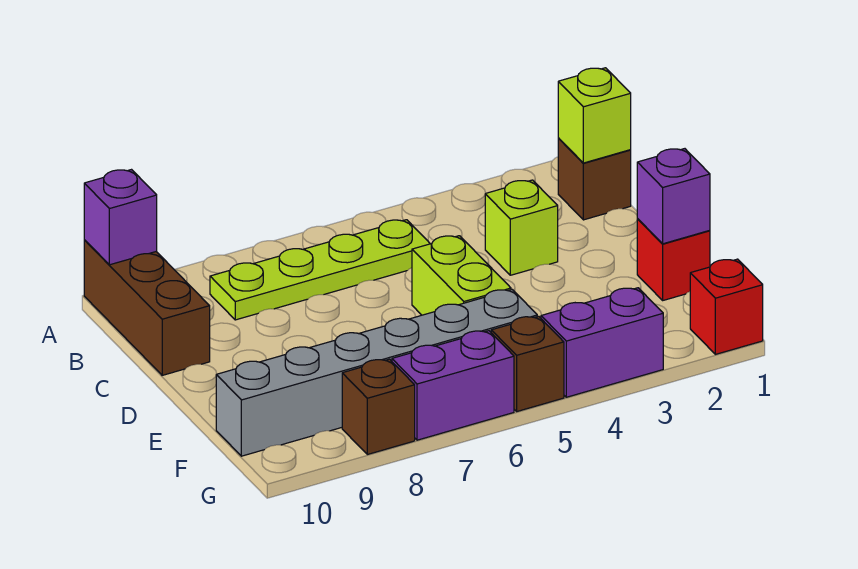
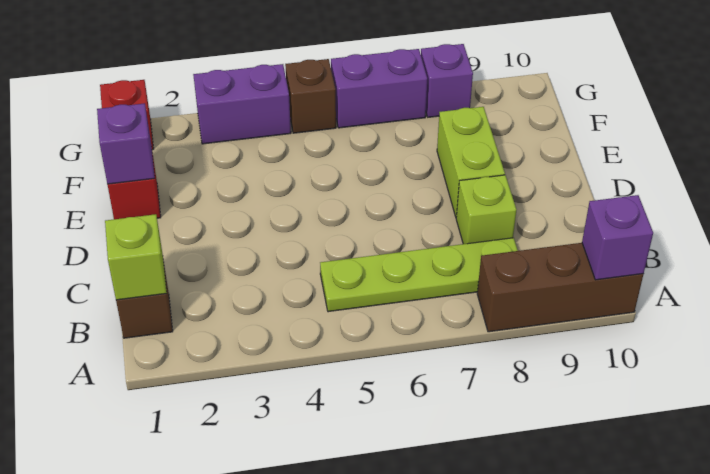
brown brick A10:C10 level 1 -> brown brick A8:A10 level 1
lime brick C3 level 1 -> lime brick C8 level 1
lime brick D5:E5 level 1 -> lime brick D8:E8 level 1
grey brick F5:F10 level 1 -> none
brown brick G8 level 1 -> purple brick G8 level 1

